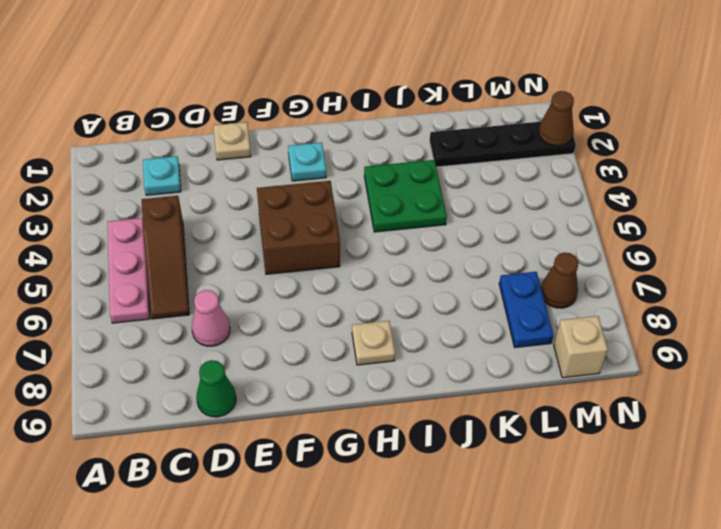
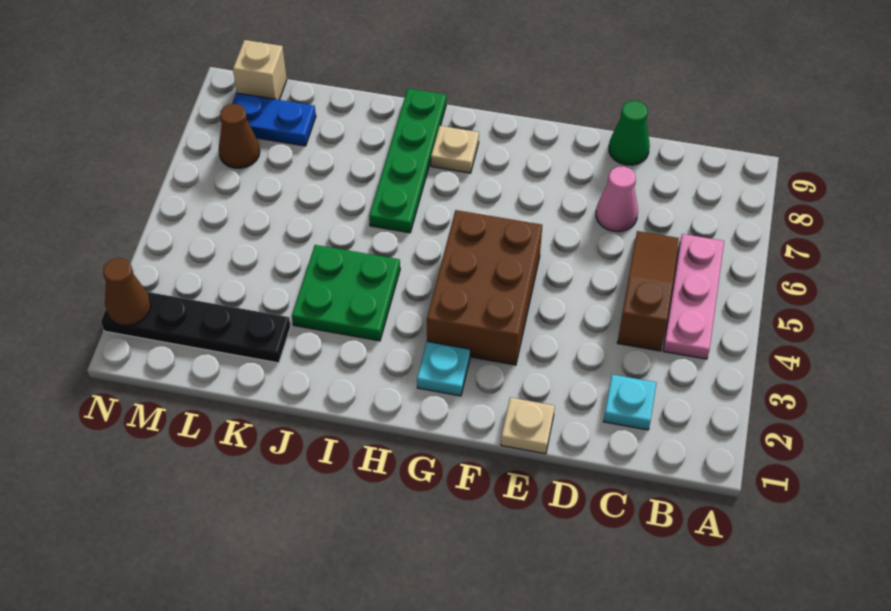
brown brick F4:G5 level 1 -> brown brick F3:G5 level 1
none -> green plate I6:I9 level 1
blue plate L7:L8 level 1 -> blue plate L8:M8 level 1

